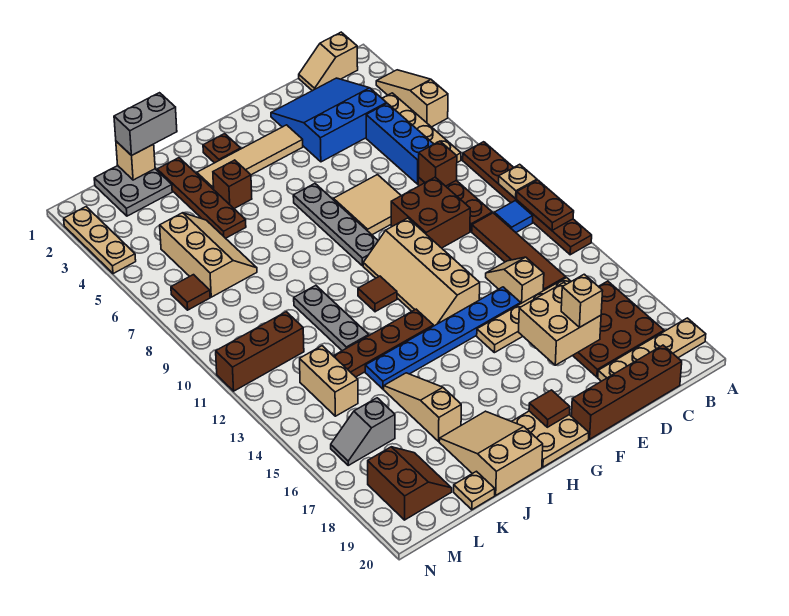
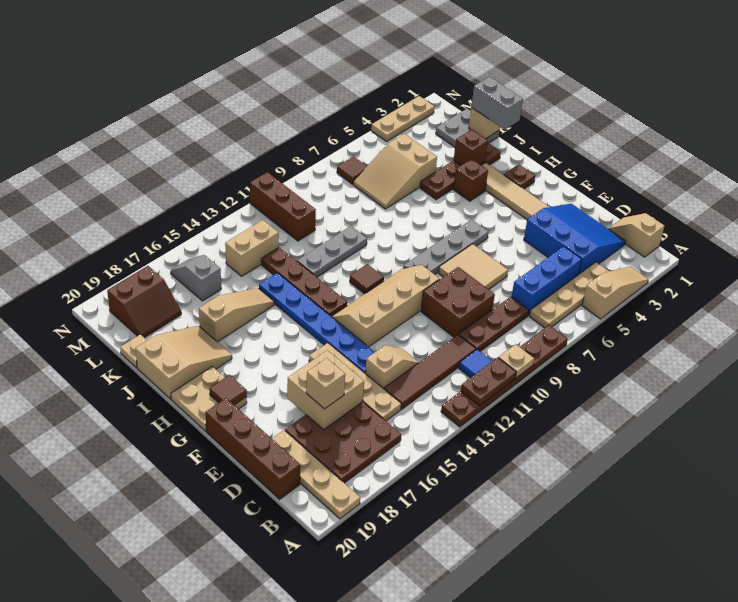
brown brick C8 level 2 -> brown brick J3 level 2
tan slope K5:L7 level 1 top L -> tan slope K5:L7 level 1 top 5

